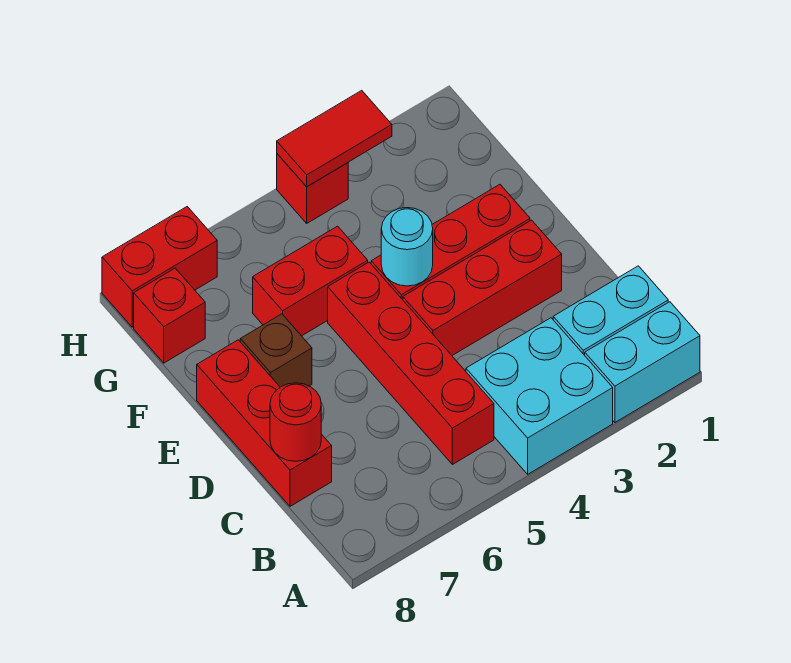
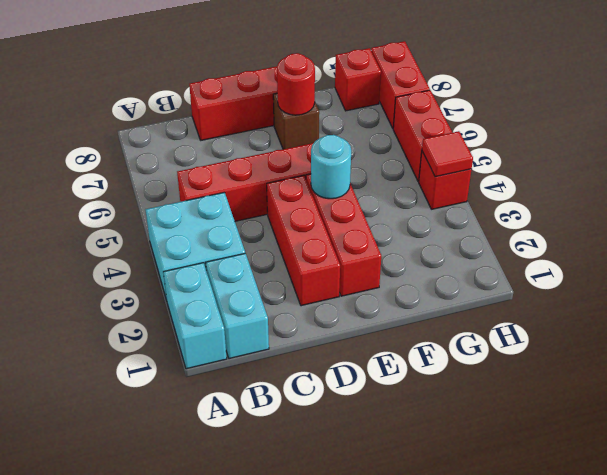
red round brick C8 level 2 -> red round brick E7 level 2
red brick F5:F6 level 1 -> red brick H5:H6 level 1
red tile H3:H4 level 2 -> red tile H4 level 2

